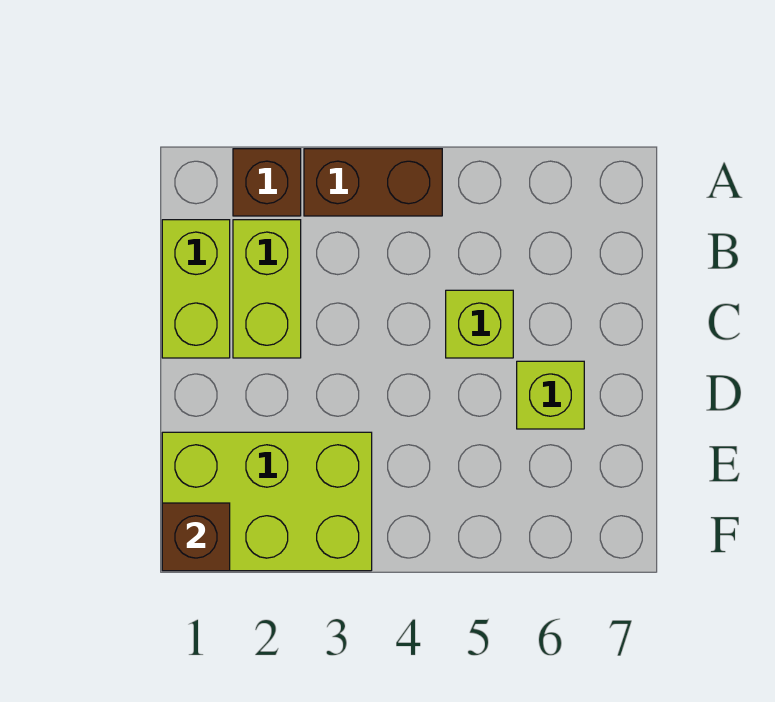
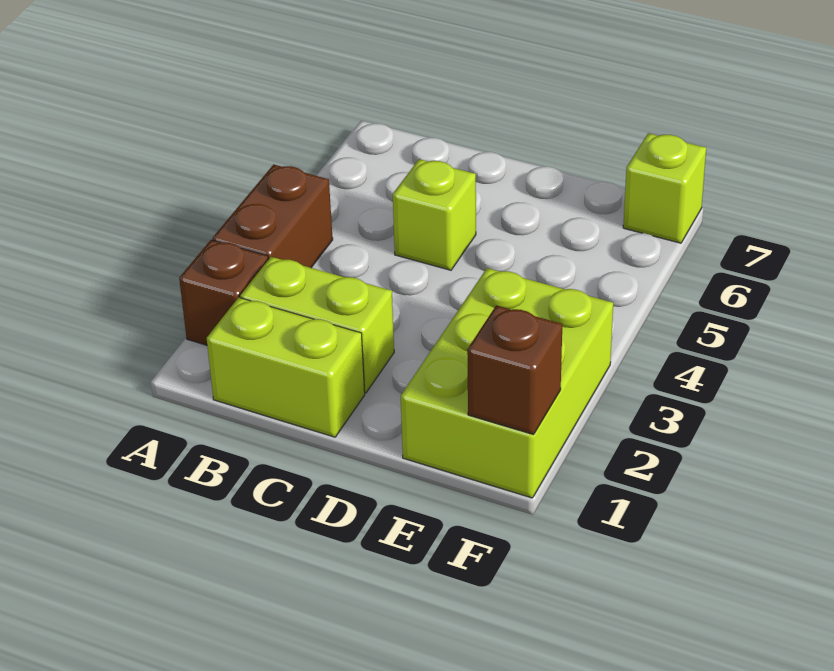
lime brick D6 level 1 -> lime brick F7 level 1

